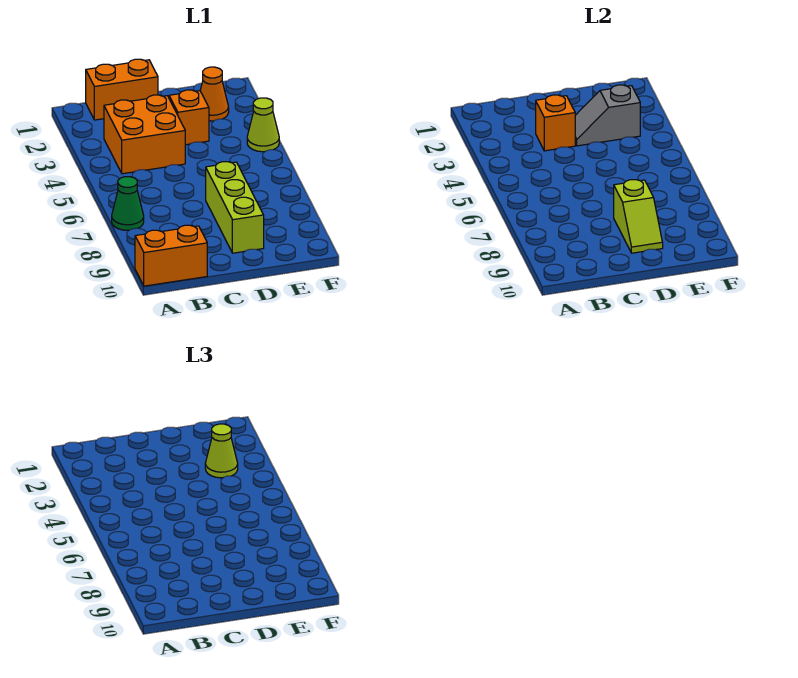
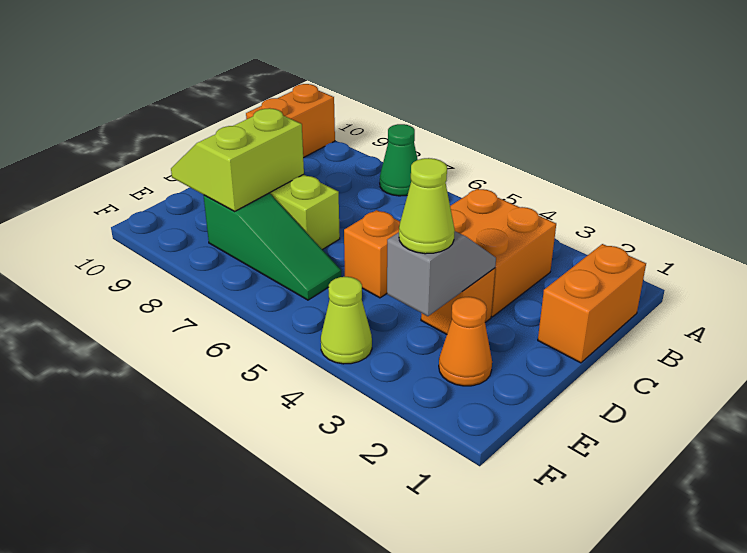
orange brick C3 level 2 -> orange brick D5 level 1
lime slope D8:D9 level 2 top 8 -> lime slope D8:E9 level 2 top 8
none -> green slope E6:E8 level 1 top 8

